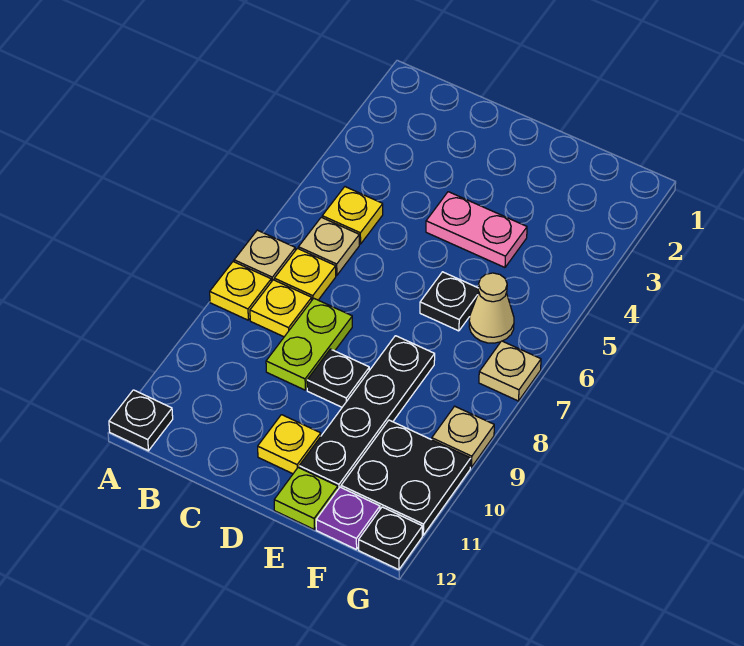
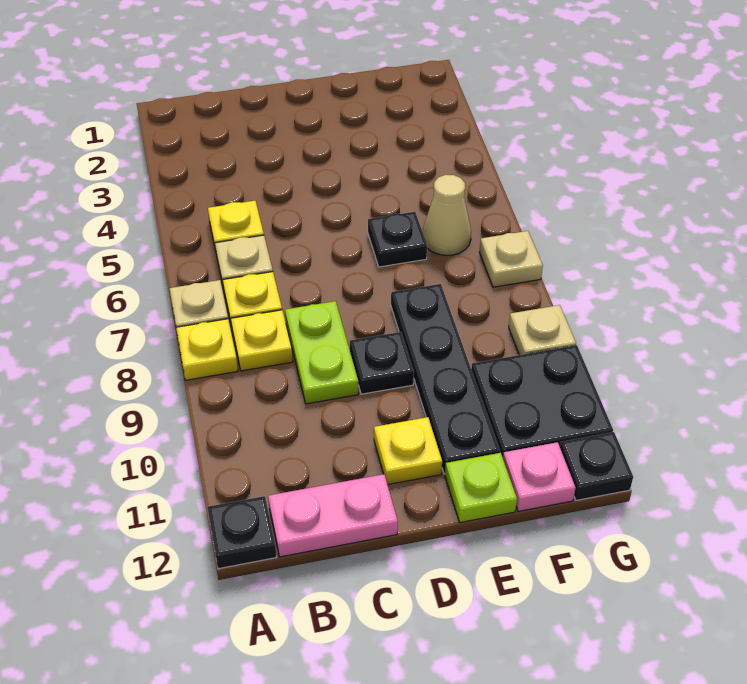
pink plate D4:E4 level 1 -> pink plate B12:C12 level 1
purple plate F12 level 1 -> pink plate F12 level 1

